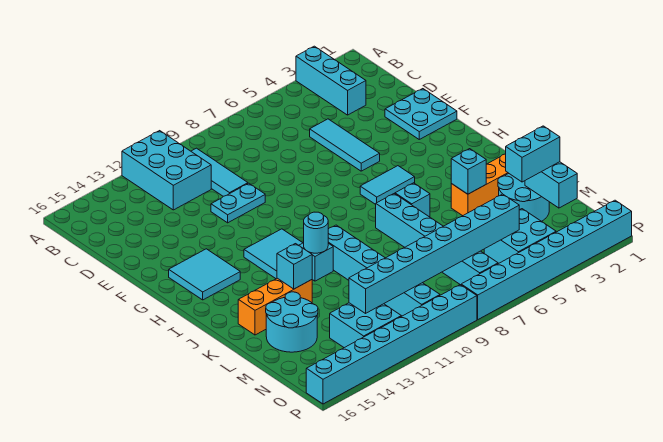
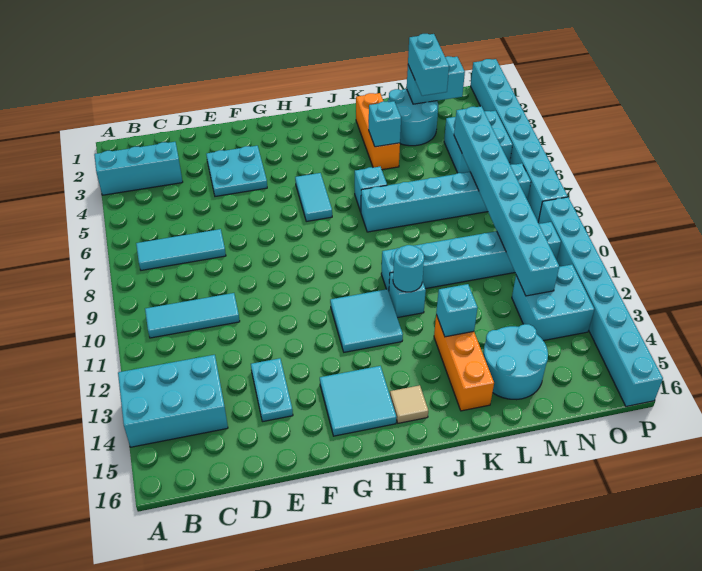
cyan brick A11:C12 level 1 -> cyan brick A13:C14 level 1
cyan tile D5:F5 level 1 -> cyan tile B7:D7 level 1
cyan plate E1:F2 level 1 -> cyan plate E3:F4 level 1
cyan plate E10:E11 level 1 -> cyan plate E13:E14 level 1
none -> tan tile I15 level 1

